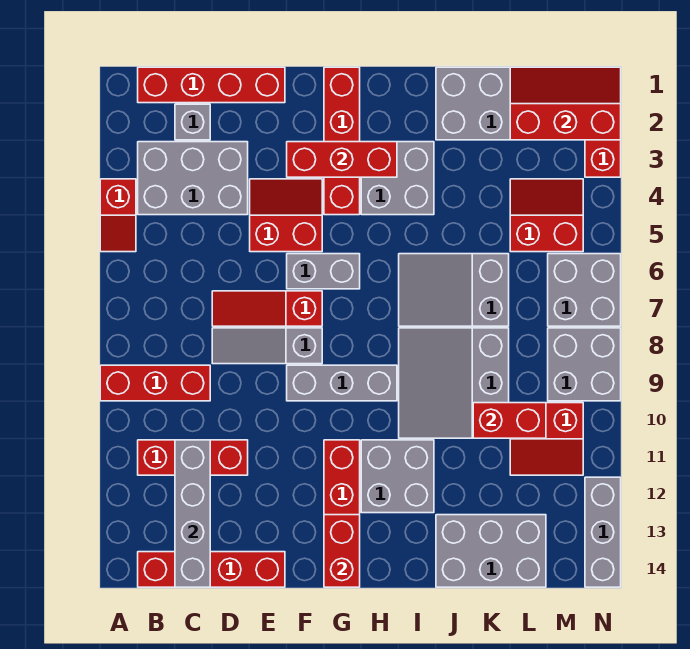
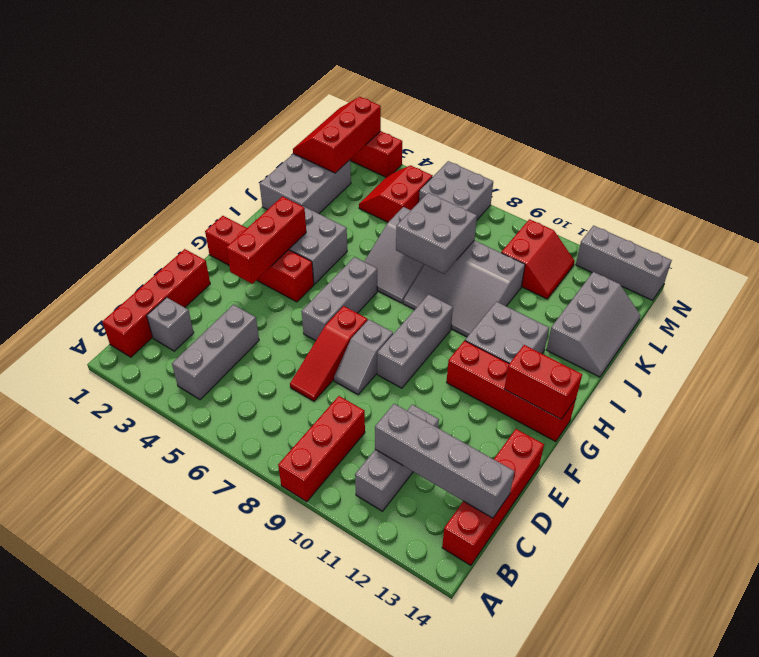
red slope A4:A5 level 1 top 4 -> none
grey brick B3:D4 level 1 -> grey brick B4:D4 level 1
red brick B11:D11 level 1 -> grey brick B11:D11 level 1
grey slope D8:F8 level 1 top F -> grey slope E8:F8 level 1 top F
red slope E4:F5 level 1 top 5 -> none
grey brick F6:G6 level 1 -> grey brick F6:H6 level 1
grey brick J13:L14 level 1 -> grey slope J13:L14 level 1 top 13
red brick K10:L10 level 2 -> none
grey brick M8:N9 level 1 -> grey brick J7:K8 level 2

